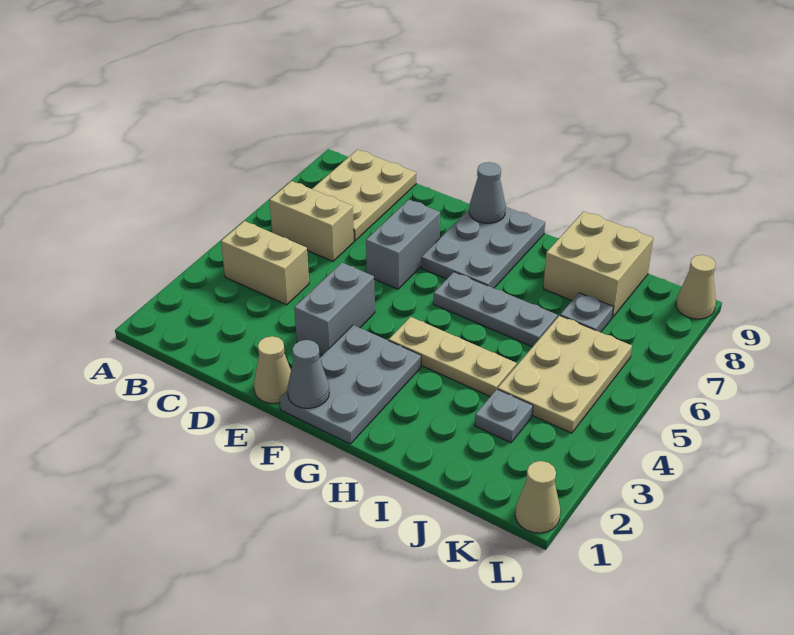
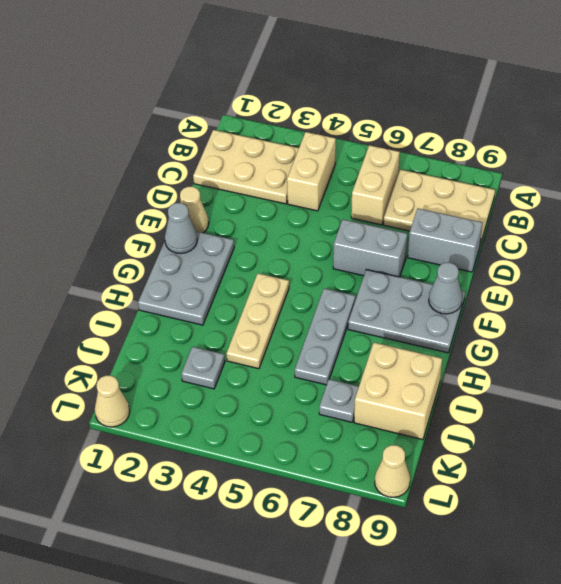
grey brick E3:E4 level 1 -> grey brick D8:D9 level 1
grey plate F1:G3 level 1 -> grey plate F1:H2 level 1
tan plate J4:K6 level 1 -> tan plate B1:C3 level 1

